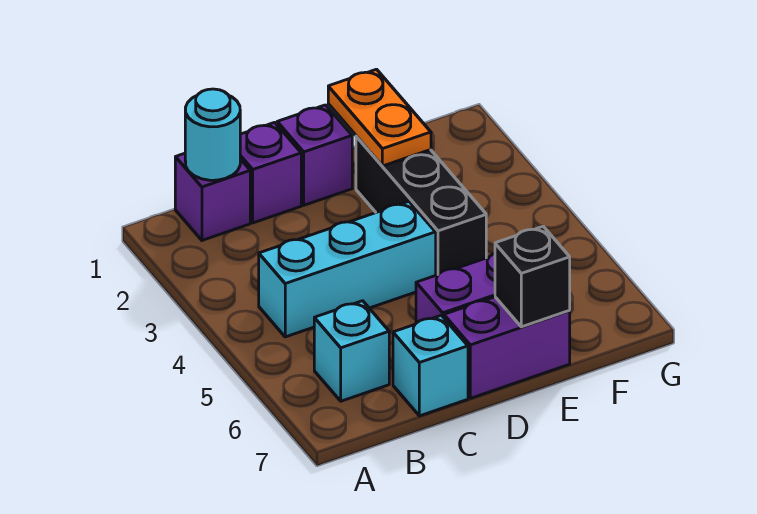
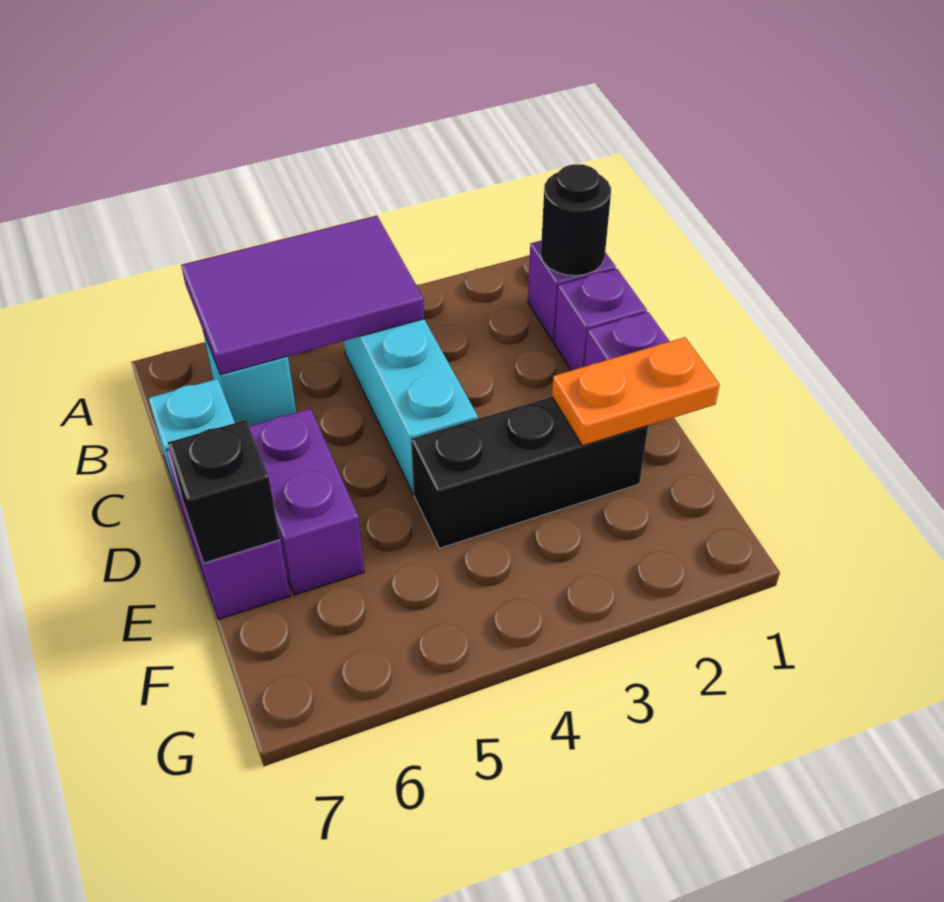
none -> purple tile A4:B6 level 2
cyan round brick B1 level 2 -> black round brick B1 level 2

